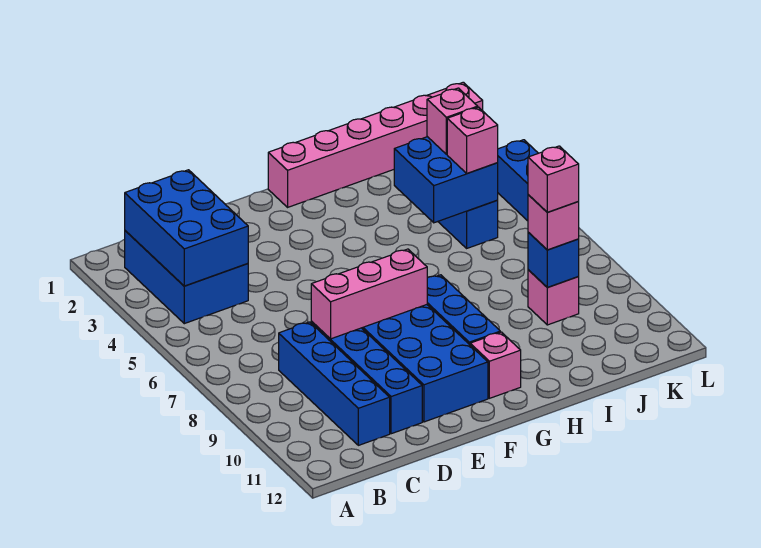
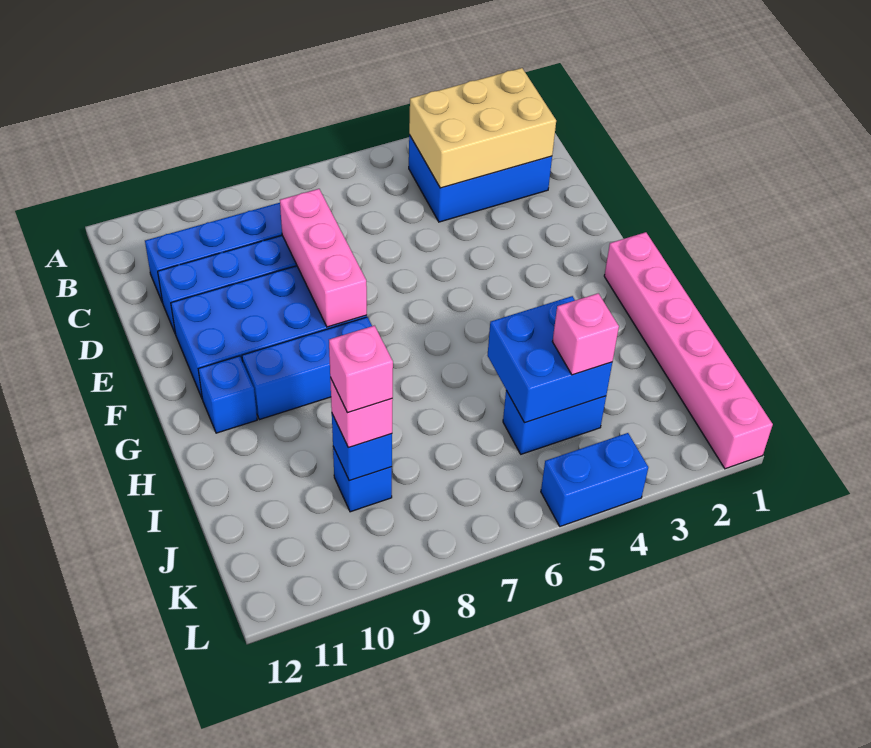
blue brick B2:C4 level 2 -> tan brick B2:C4 level 2
pink brick G11 level 1 -> blue brick G11 level 1
pink brick J5 level 3 -> none
pink brick J9 level 1 -> blue brick J9 level 1

